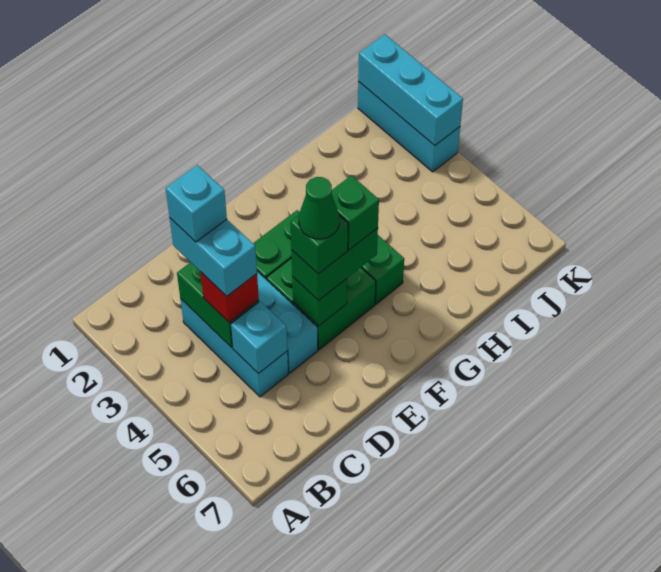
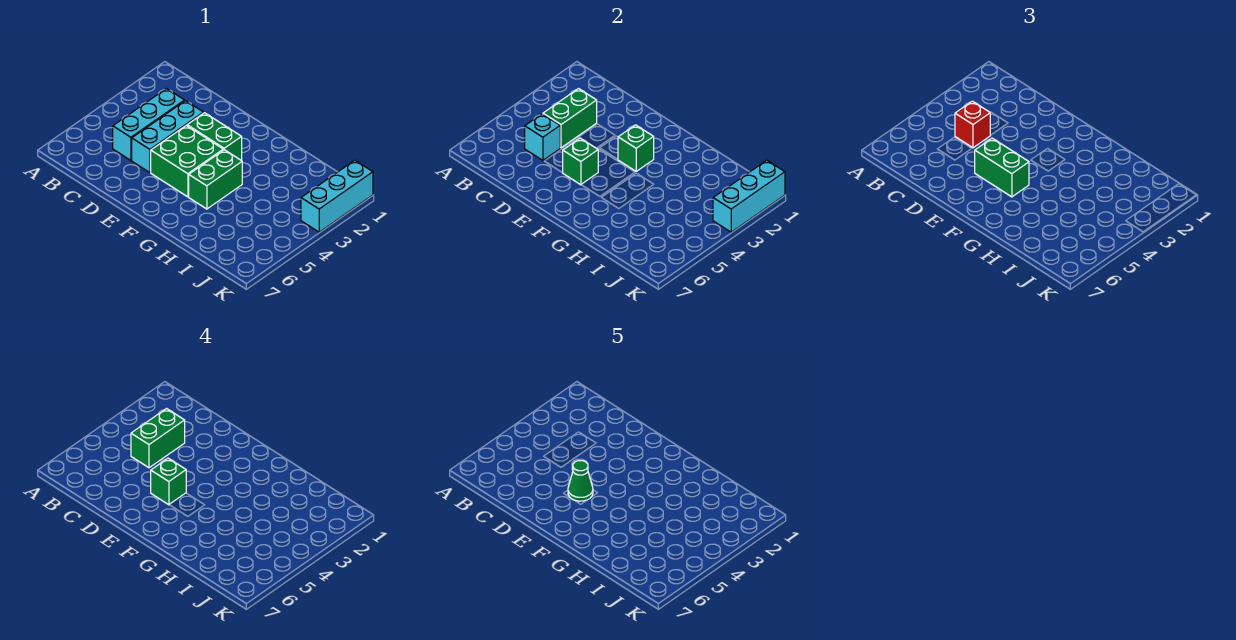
cyan brick C3:C4 level 4 -> green brick C3:C4 level 4
cyan brick C3 level 5 -> none
green brick F5 level 4 -> green brick F3 level 2

